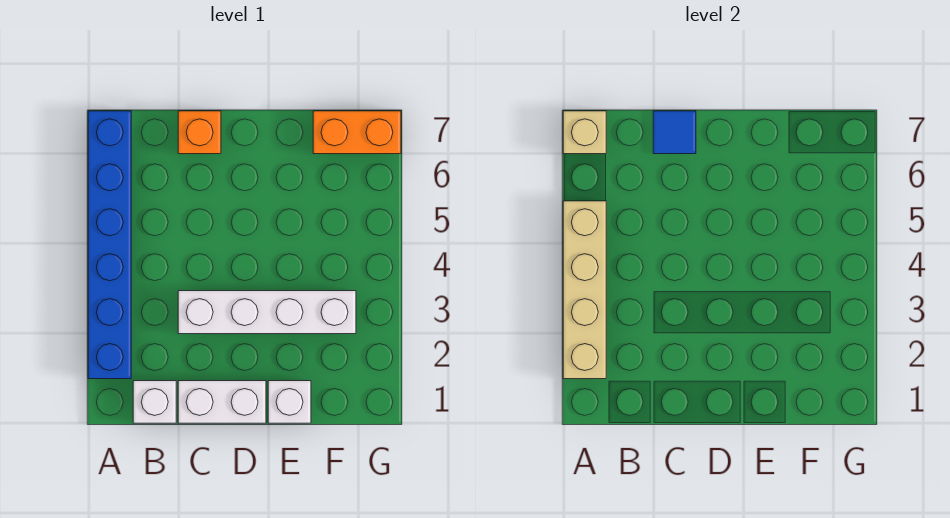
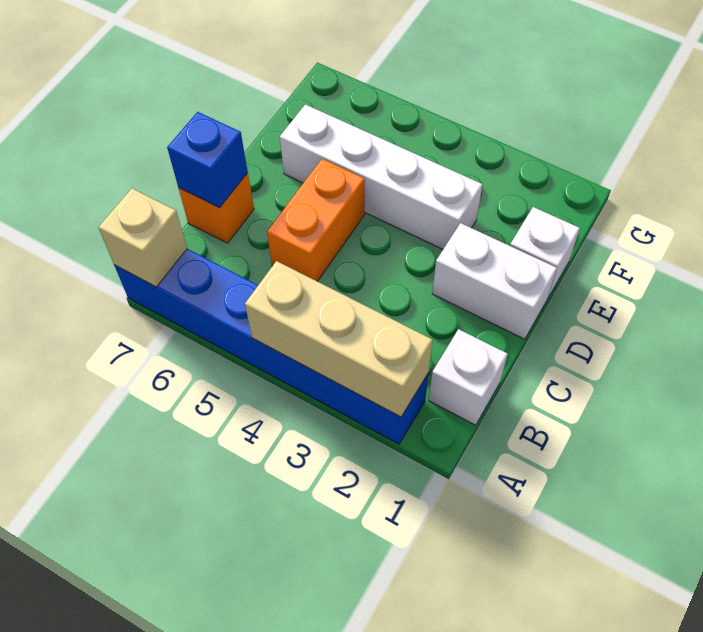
tan brick A2:A5 level 2 -> tan brick A2:A4 level 2
white brick C1:D1 level 1 -> white brick D1:D2 level 1
white brick C3:F3 level 1 -> white brick E3:E6 level 1
blue tile C7 level 2 -> blue brick C7 level 2
orange brick F7:G7 level 1 -> orange brick C5:D5 level 1

